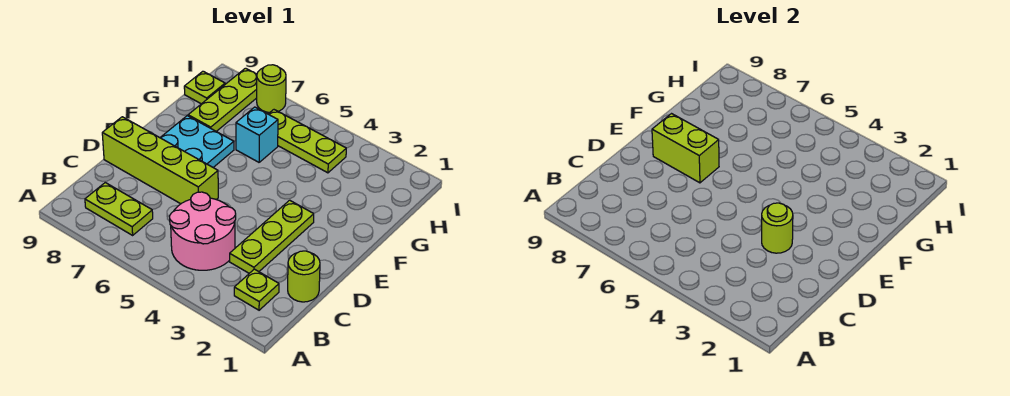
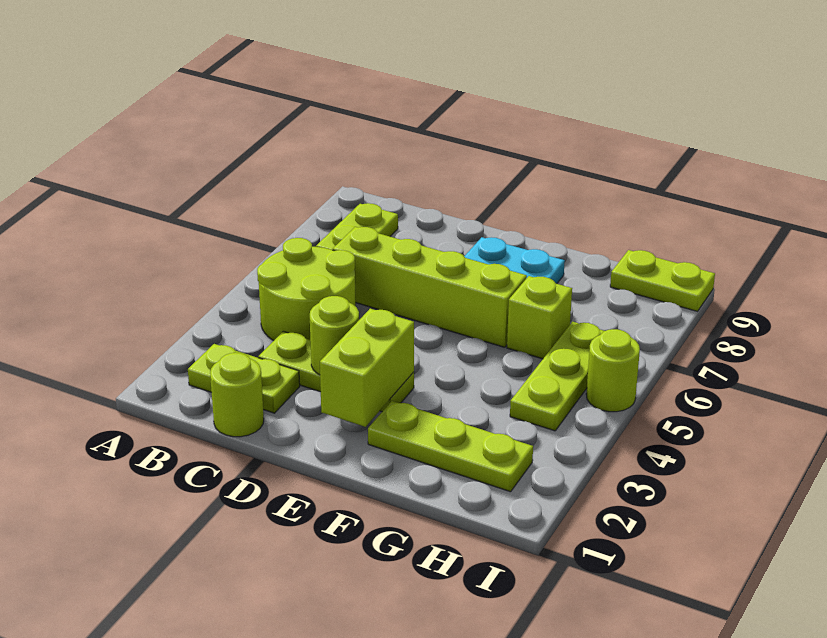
lime plate B2 level 1 -> lime plate B2:C2 level 1
pink round brick B4:C5 level 1 -> lime round brick B4:C5 level 1
lime brick D6:D9 level 1 -> lime brick C6:F6 level 1
lime brick E7:E8 level 2 -> lime brick E2:E3 level 2
cyan brick G6 level 1 -> lime brick G6 level 1
lime plate G8:I8 level 1 -> lime plate F2:H2 level 1
lime plate H9 level 1 -> lime plate H9:I9 level 1
lime round brick I7 level 1 -> lime round brick I5 level 1

